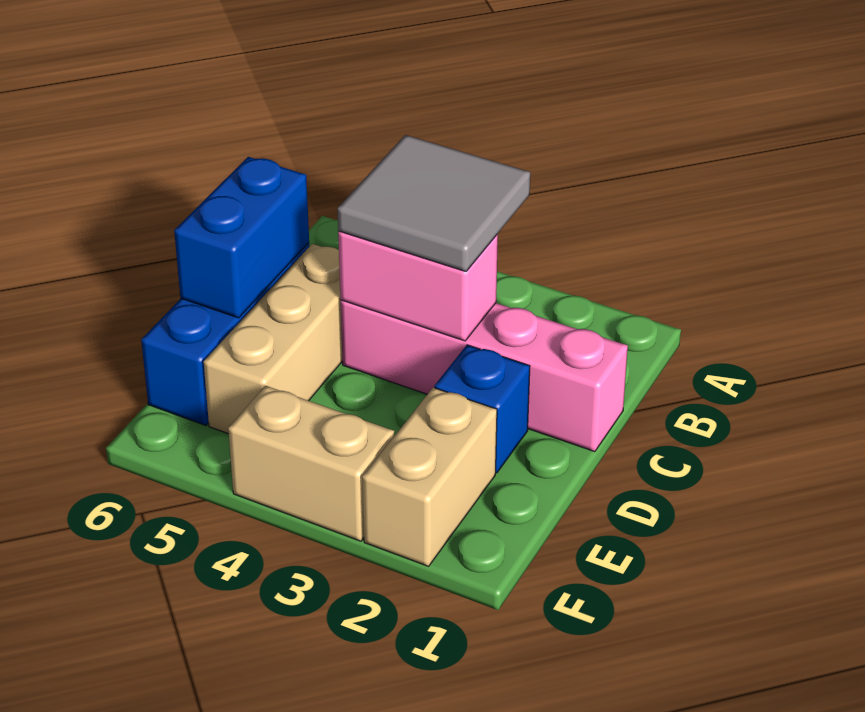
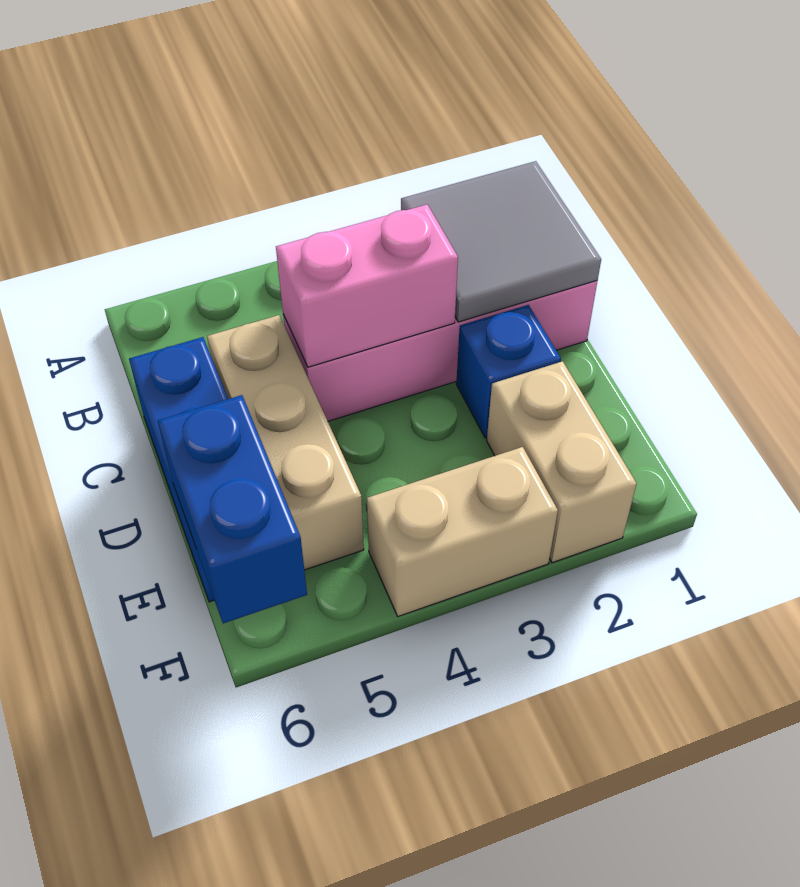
grey tile B3:C4 level 3 -> grey tile B1:C2 level 2
blue brick C6:D6 level 2 -> blue brick E6:F6 level 2

